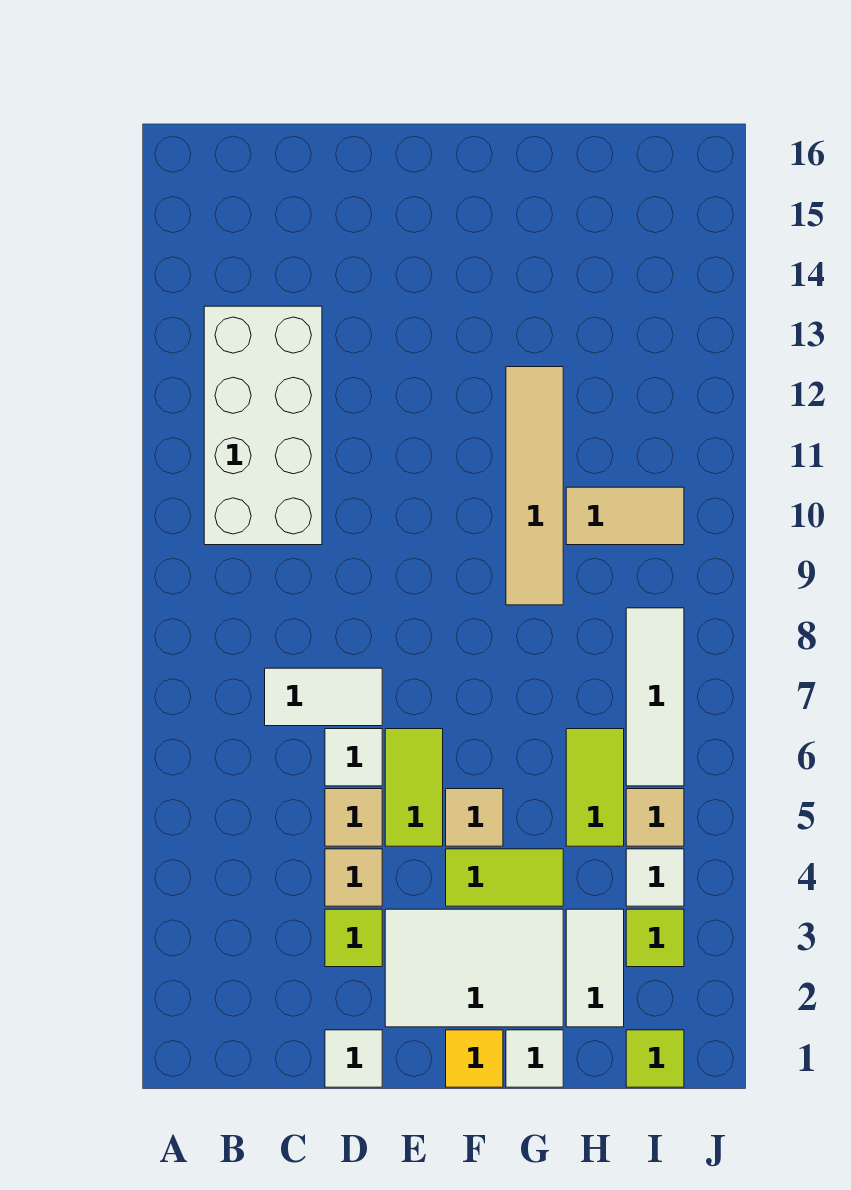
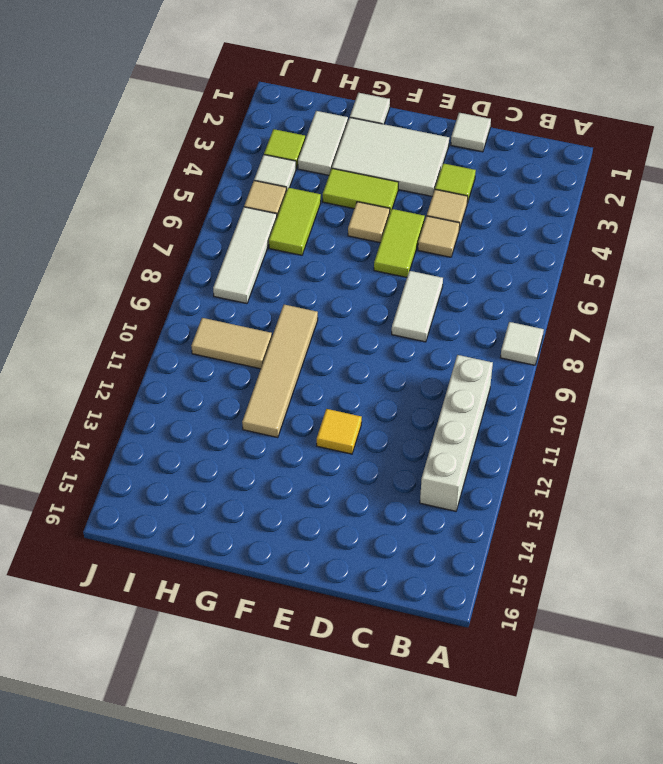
white brick B10:C13 level 1 -> white brick B10:B13 level 1
white tile C7:D7 level 1 -> white tile D7:D8 level 1
white tile D6 level 1 -> white tile A8 level 1
yellow tile F1 level 1 -> yellow tile E12 level 1
lime tile I1 level 1 -> none

